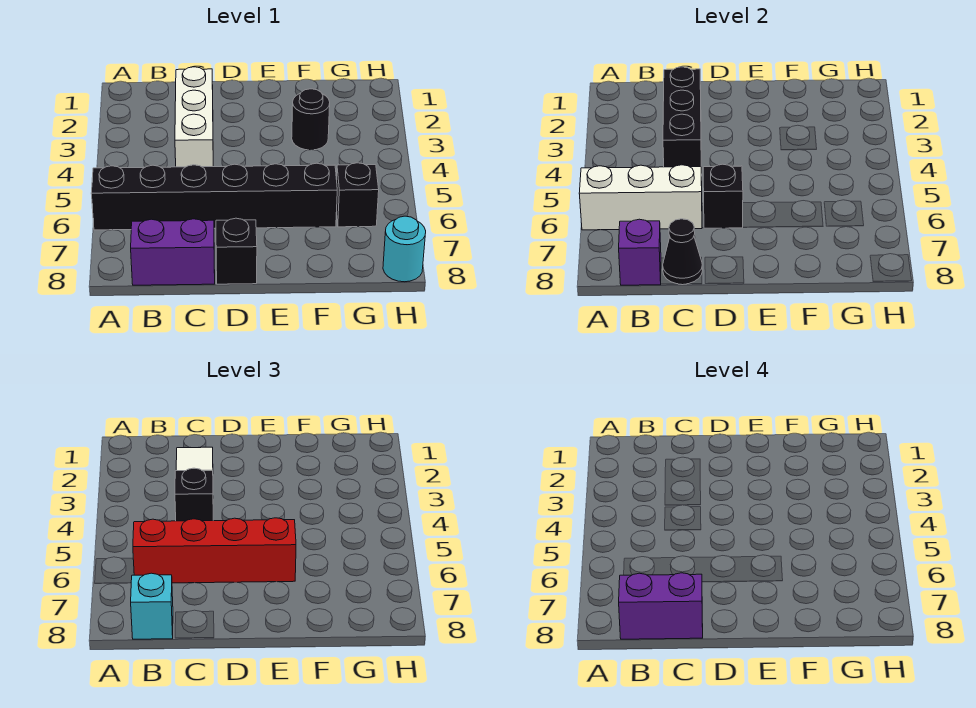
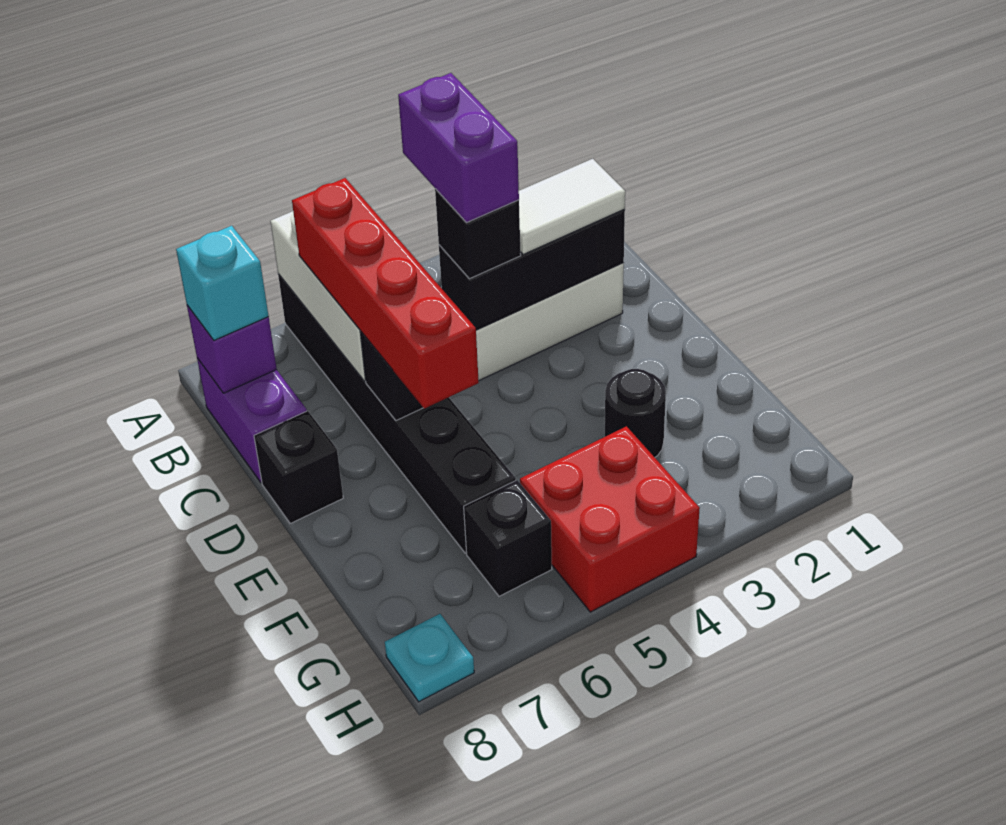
purple brick B8:C8 level 4 -> purple brick B4:C4 level 4
black cone C8 level 2 -> none
none -> red brick G4:H5 level 1
cyan round brick H8 level 1 -> cyan plate H8 level 1

